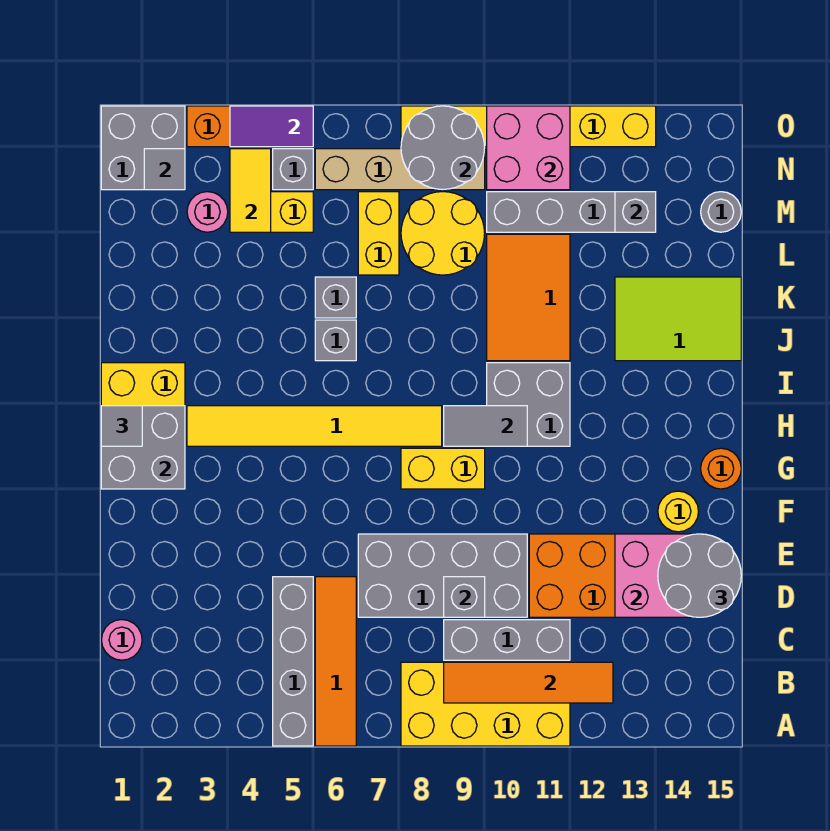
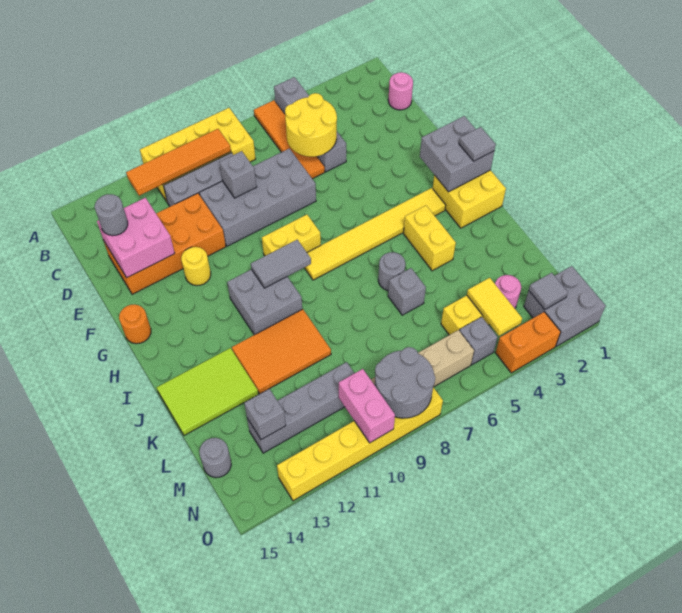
grey round brick D14:E15 level 3 -> grey round brick D14 level 3
yellow round brick F14 level 1 -> yellow round brick F12 level 1
grey brick J6 level 1 -> grey round brick J6 level 1
orange tile J10:L11 level 1 -> orange tile J10:K12 level 1
yellow brick L7:M7 level 1 -> yellow brick I4:J4 level 1
yellow round brick L8:M9 level 1 -> yellow round brick C5:D6 level 2
pink brick N10:O11 level 2 -> pink brick N10:O10 level 2
purple tile O4:O5 level 2 -> none

